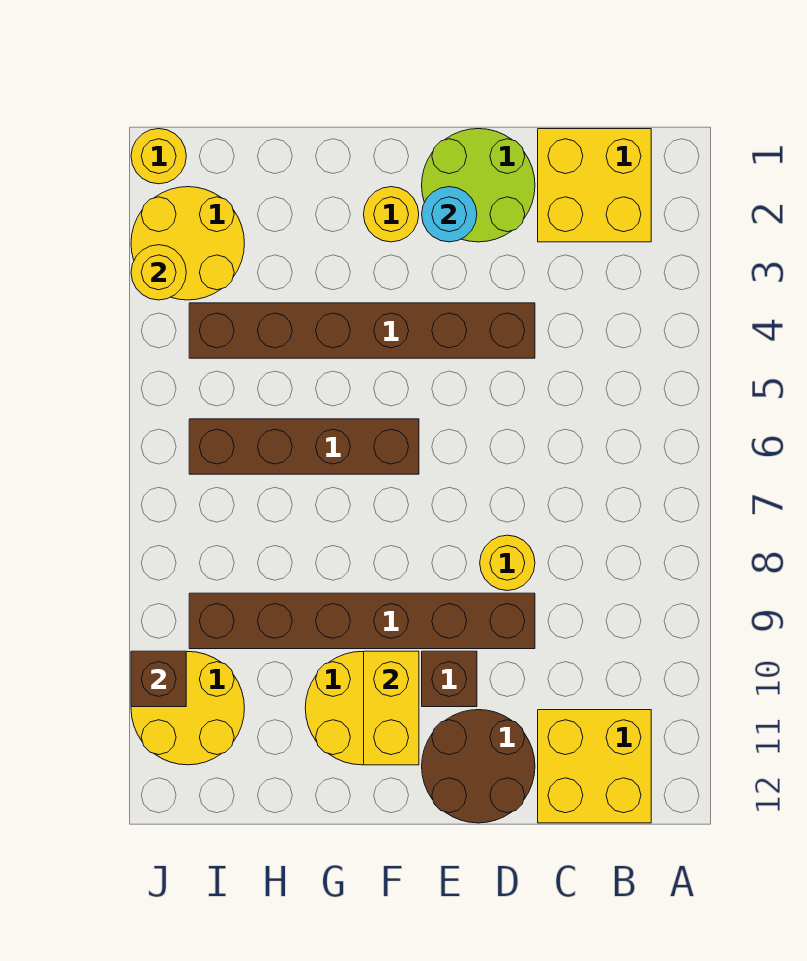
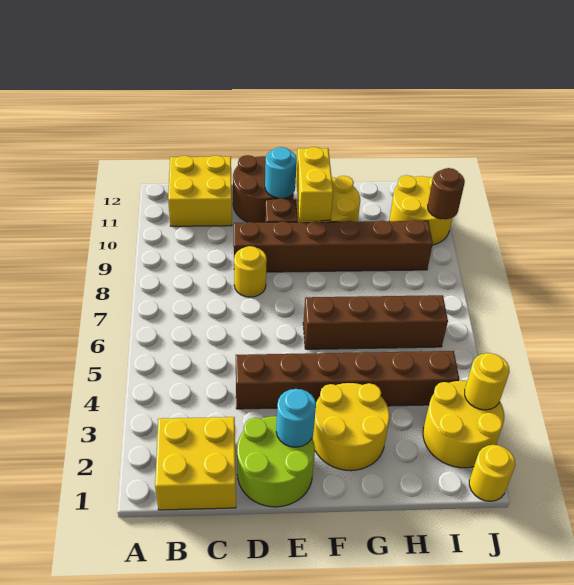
none -> cyan round brick E11 level 2
yellow round brick F2 level 1 -> yellow round brick F2:G3 level 1
brown brick J10 level 2 -> brown round brick J10 level 2

